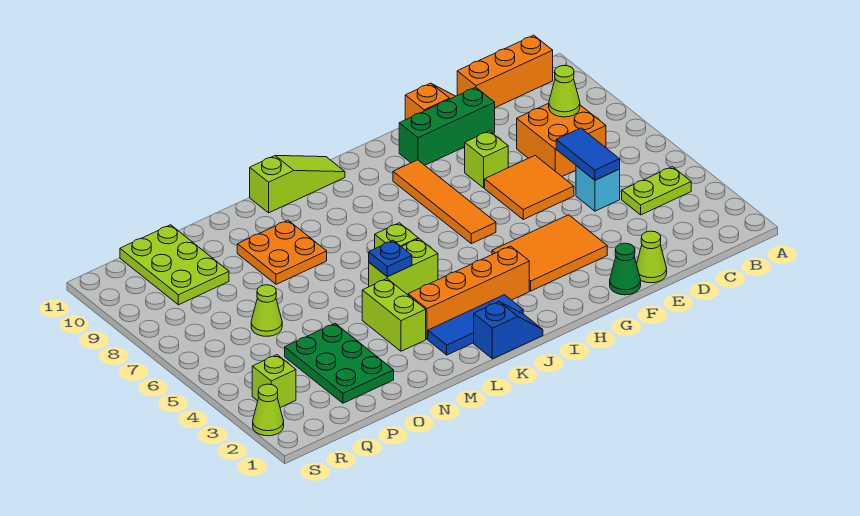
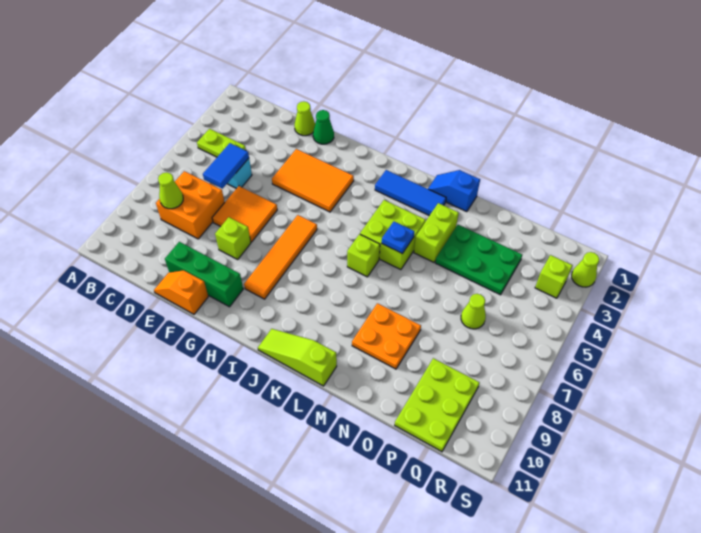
orange brick B11:D11 level 1 -> none
orange brick I3:L3 level 1 -> none
blue slope J1:K1 level 1 top K -> blue slope L1:M1 level 1 top M
lime brick K5:L5 level 1 -> lime brick K4:L5 level 1
green plate O2:P4 level 1 -> green plate N3:P4 level 1

